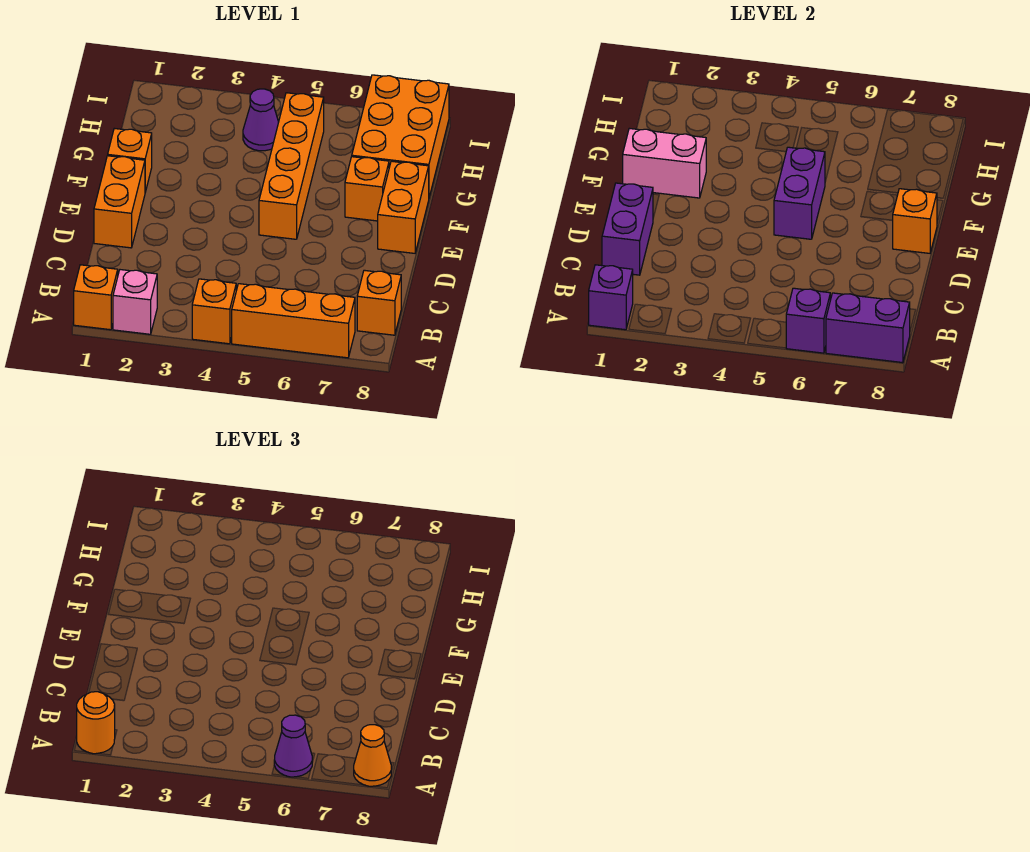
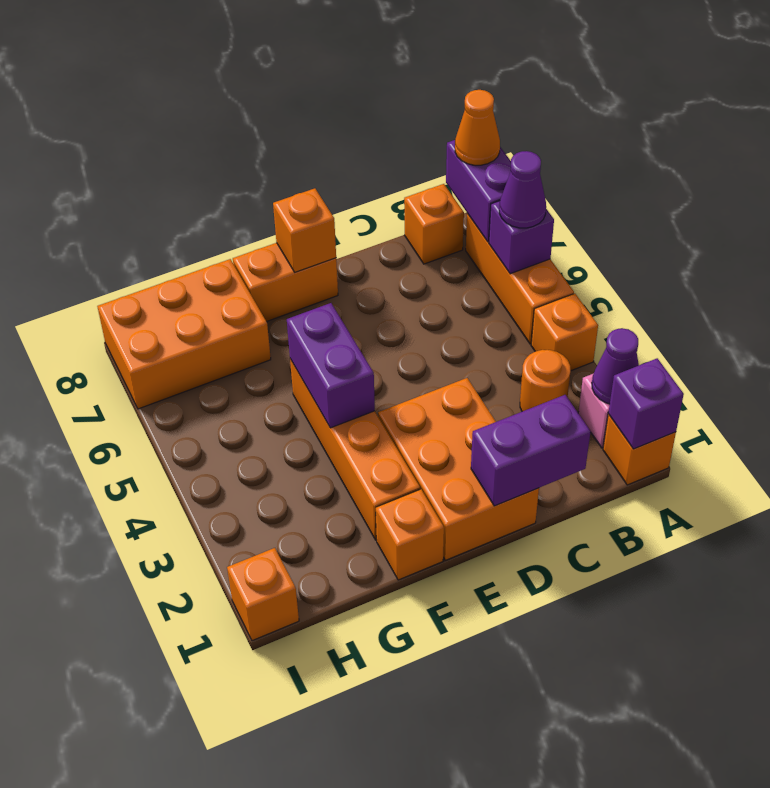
orange round brick A1 level 3 -> orange round brick B3 level 1
orange brick D1:E1 level 1 -> orange brick D1:E3 level 1
orange brick E5:H5 level 1 -> orange brick F2:F5 level 1
purple brick E5:F5 level 2 -> purple brick F4:F5 level 2
pink brick F1:F2 level 2 -> none
orange brick F7 level 1 -> orange brick I1 level 1
purple cone H4 level 1 -> purple cone A2 level 2

